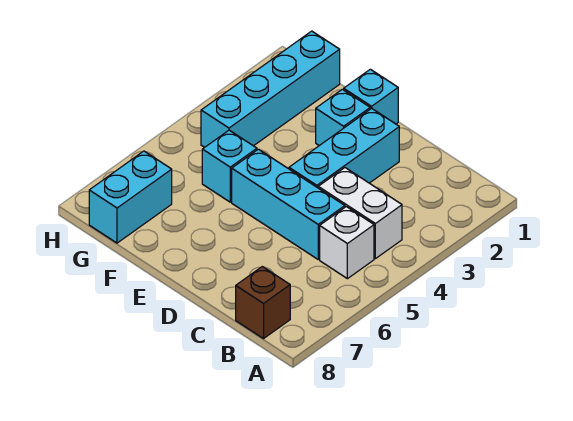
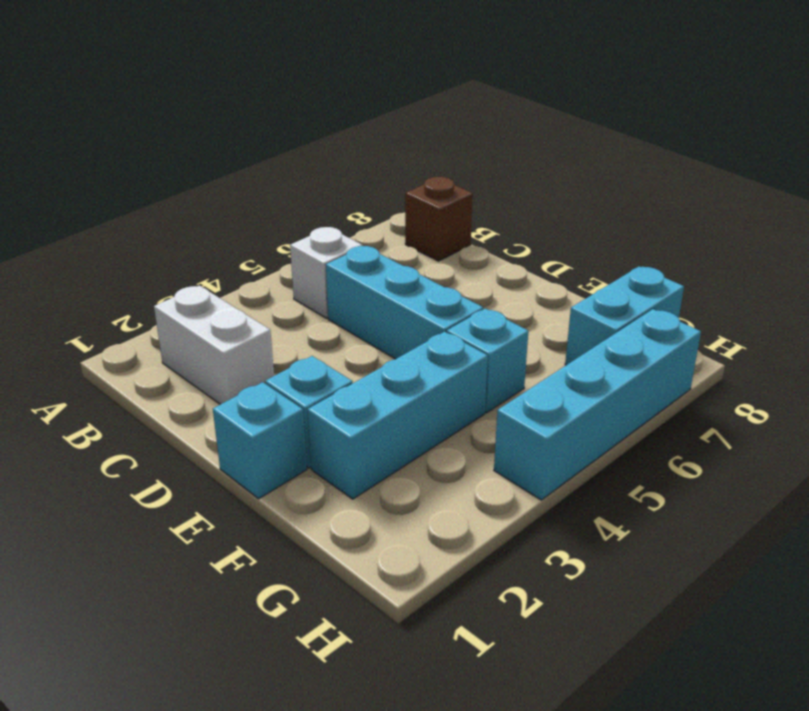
white brick B4:C4 level 1 -> white brick B2:C2 level 1
cyan brick D2:D4 level 1 -> cyan brick F2:F4 level 1
cyan brick G1:G4 level 1 -> cyan brick H4:H7 level 1

